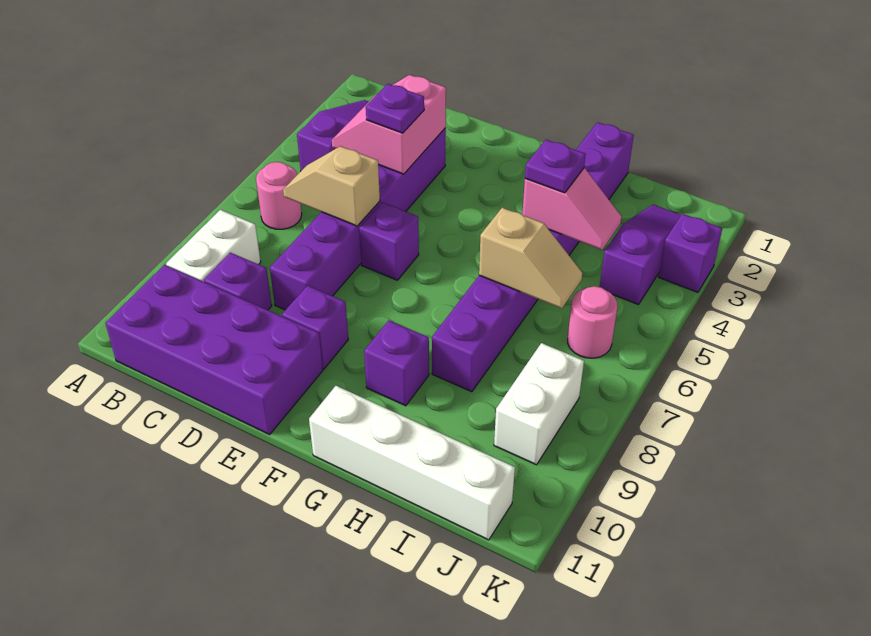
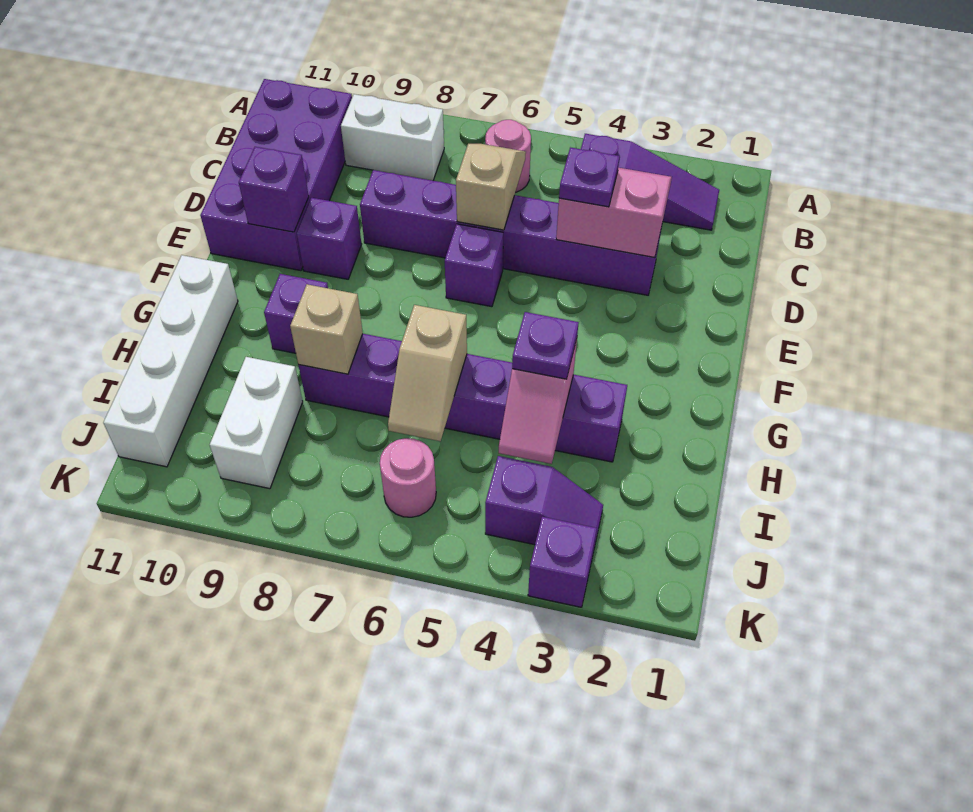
purple brick C9 level 1 -> purple brick E10 level 2
purple brick H1:H8 level 1 -> purple brick H3:H8 level 1
none -> tan brick H8 level 2
purple slope J2:J4 level 1 top 4 -> purple slope J3:J4 level 1 top 4
white brick J8:J9 level 1 -> white brick I9:J9 level 1

